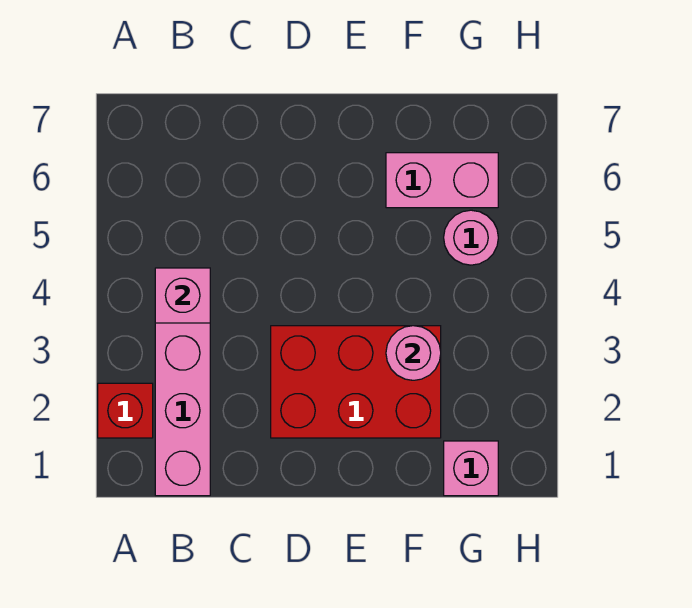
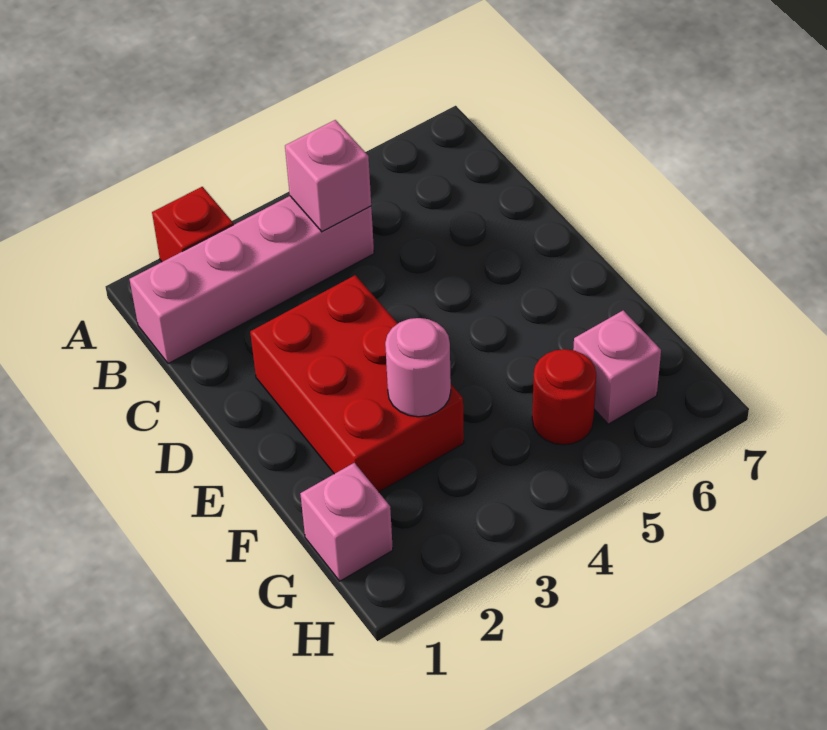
pink brick F6:G6 level 1 -> pink brick G6 level 1
pink round brick G5 level 1 -> red round brick G5 level 1

